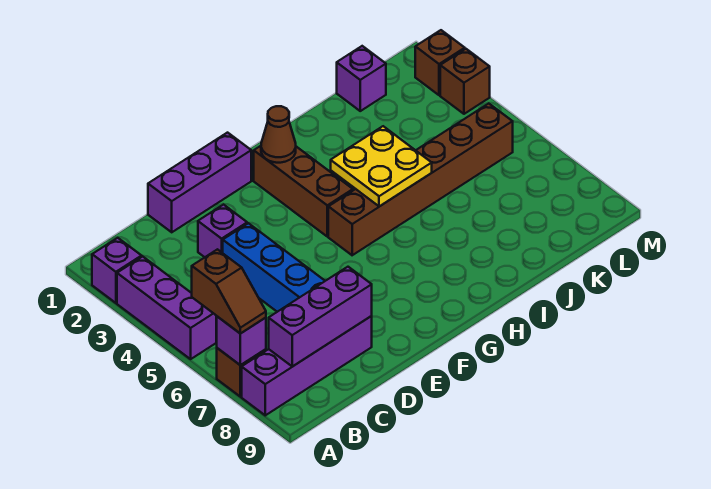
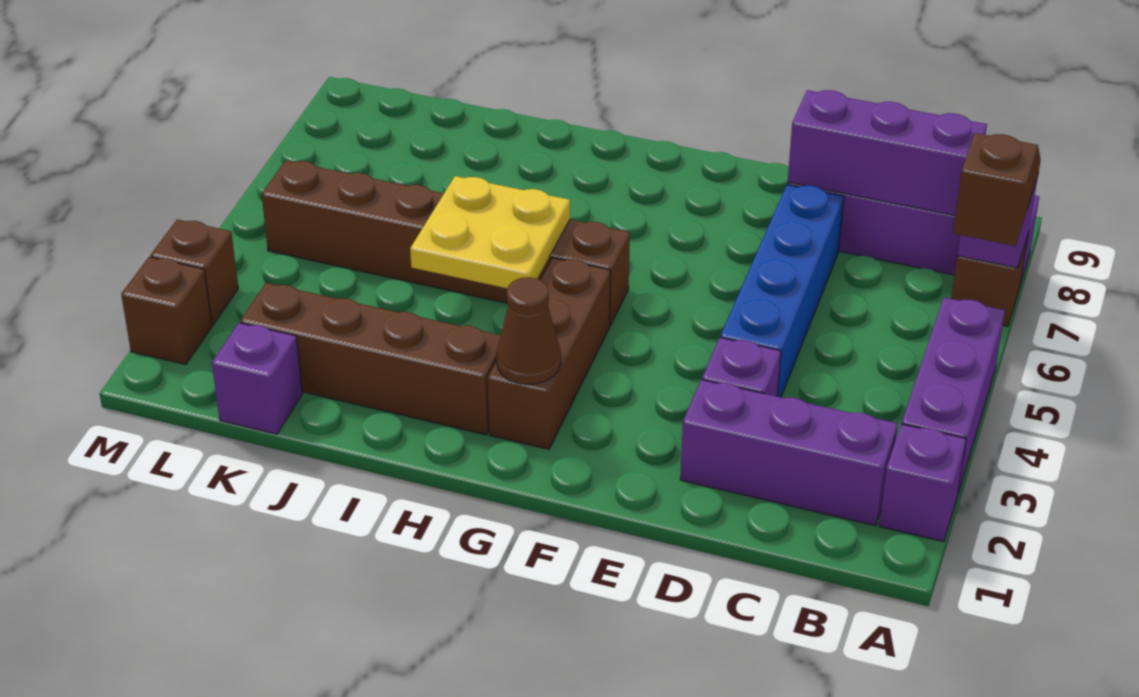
purple brick D1:F1 level 1 -> purple brick B2:D2 level 1
none -> brown brick H2:K2 level 1

